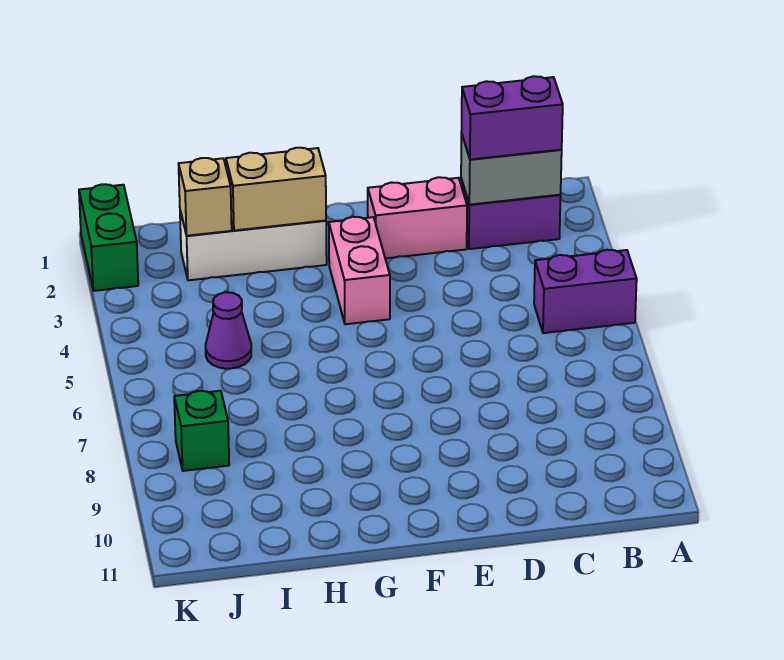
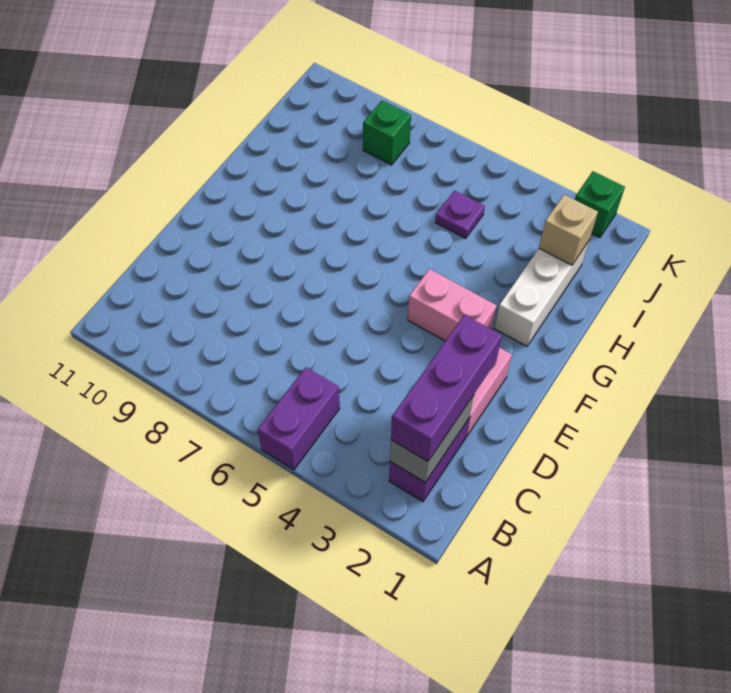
purple brick B2:C2 level 3 -> purple brick B2:D2 level 3
tan brick G2:H2 level 2 -> none
purple cone I5 level 1 -> purple plate I5 level 1
green brick K1:K2 level 1 -> green brick K2 level 1

